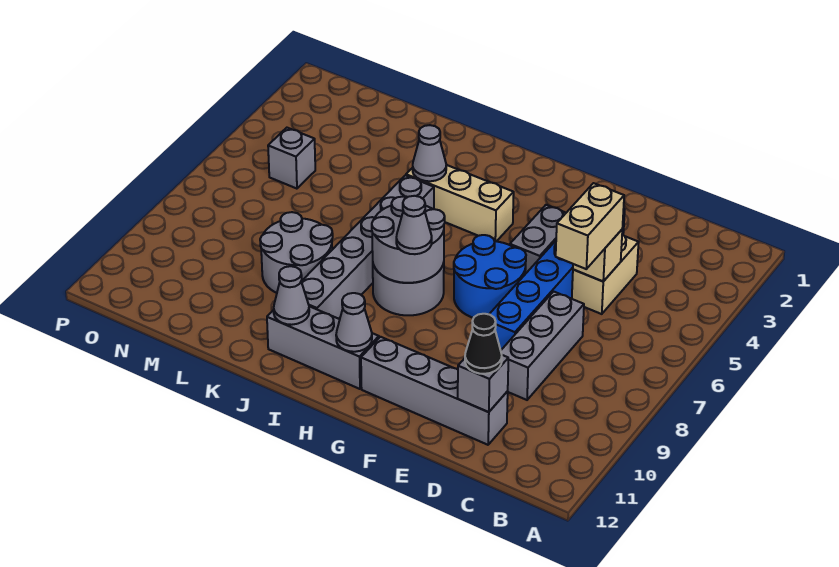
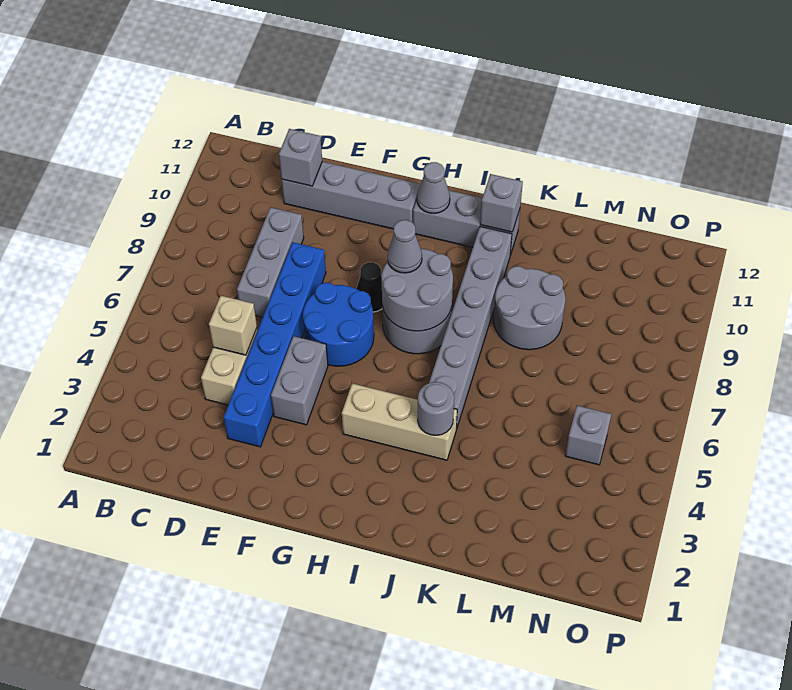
tan brick D5:D6 level 3 -> none
black cone D11 level 3 -> black cone G8 level 1
grey cone J4 level 2 -> grey round brick J4 level 2
grey cone J11 level 2 -> grey brick J11 level 2

